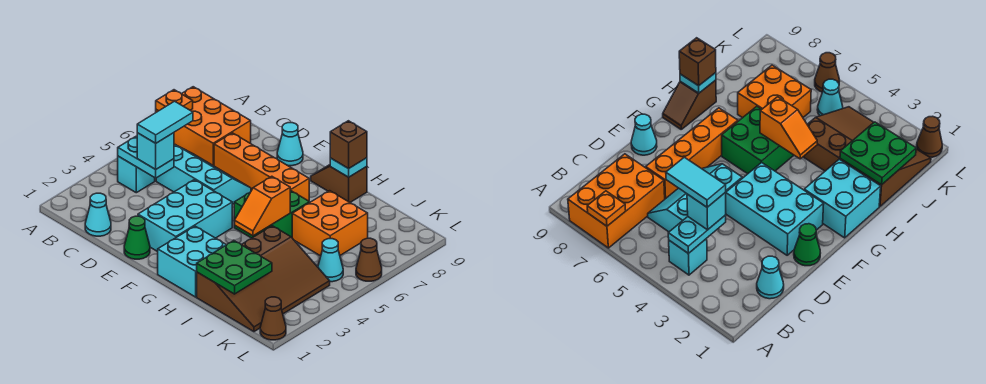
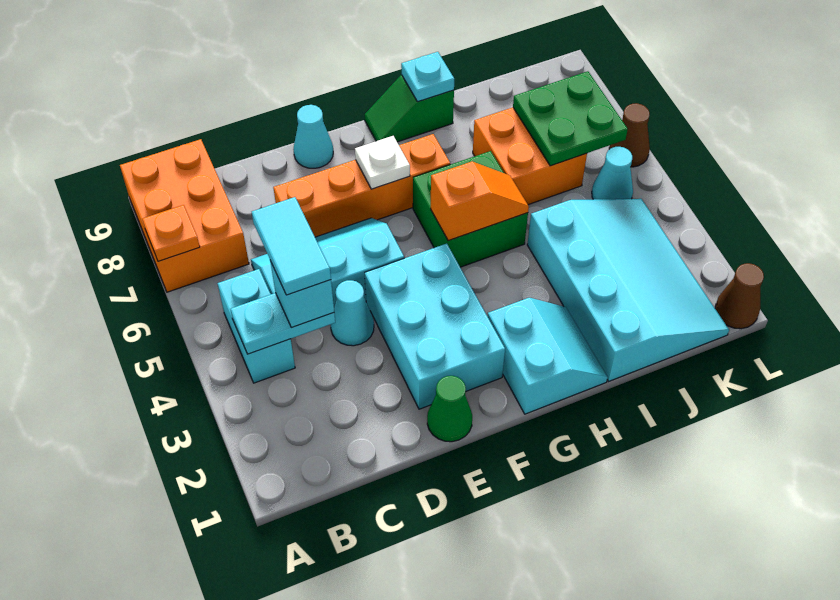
orange brick A7:C8 level 1 -> orange brick A7:B9 level 1
cyan brick B4 level 1 -> cyan brick B4:B5 level 1
cyan cone C1 level 1 -> cyan cone D4 level 1
none -> white plate F7 level 2
cyan brick G1:H2 level 1 -> cyan slope G1:H2 level 1 top G
brown slope G9:H9 level 1 top H -> green slope G9:H9 level 1 top H
orange slope H4:H5 level 2 top 5 -> orange slope G5:H5 level 2 top G
brown brick H9 level 3 -> none
brown slope I1:K4 level 1 top I -> cyan slope I1:K4 level 1 top I
green plate I1:J2 level 2 -> green plate J6:K7 level 2

